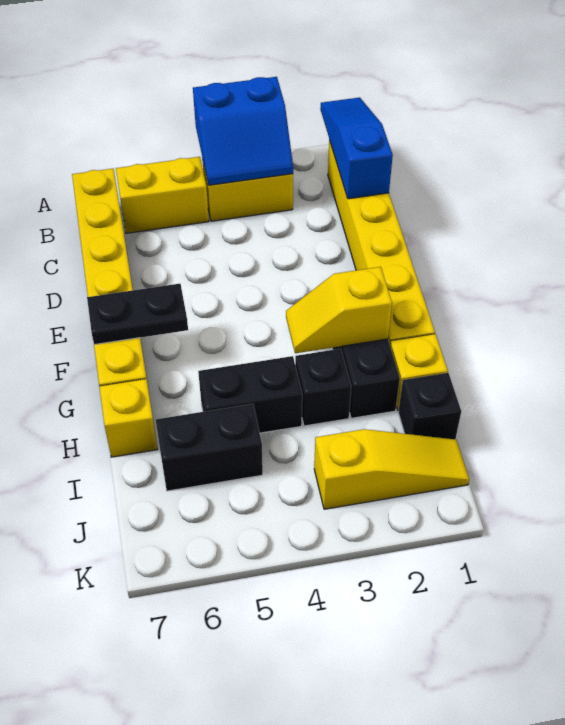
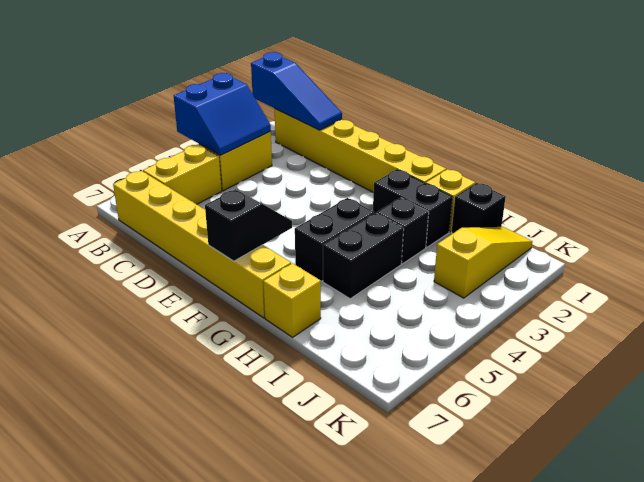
blue slope A1:C1 level 2 top C -> blue slope A1:C1 level 2 top A
black plate F6:F7 level 2 -> black slope F6:F7 level 2 top 7
yellow slope G2:G3 level 2 top 2 -> none
black brick I5:I6 level 1 -> black brick G4:G5 level 1

